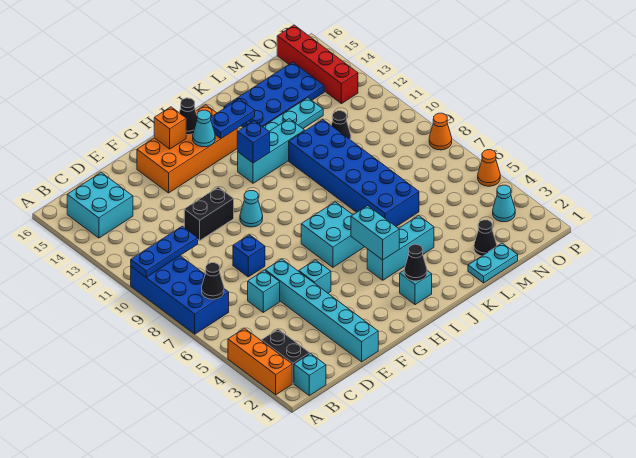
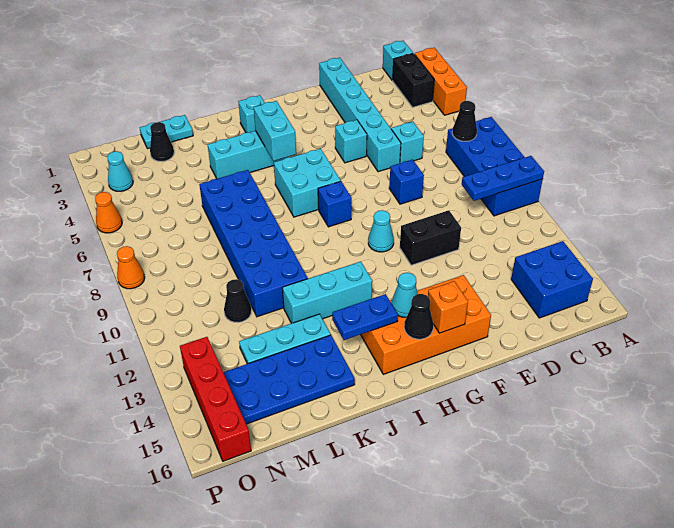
cyan brick B14:C15 level 1 -> blue brick B14:C15 level 1
black cone I2 level 2 -> none
blue brick I12 level 2 -> blue brick H8 level 1

